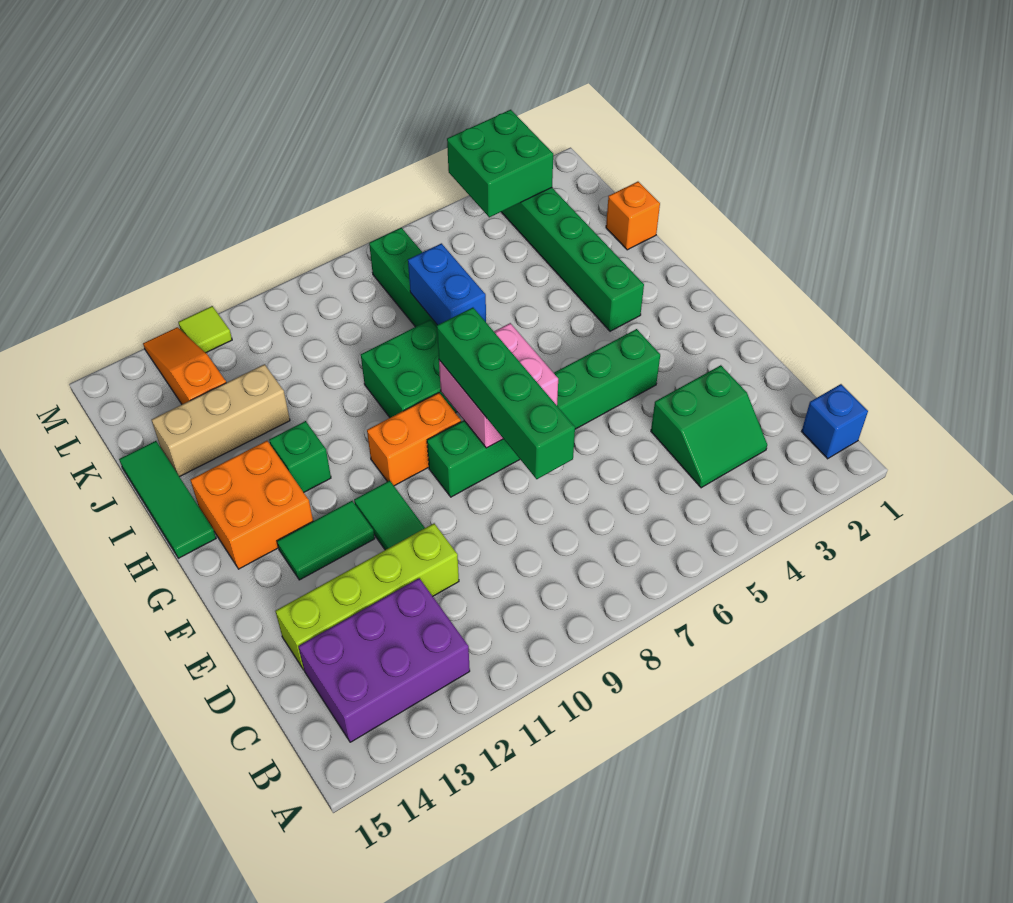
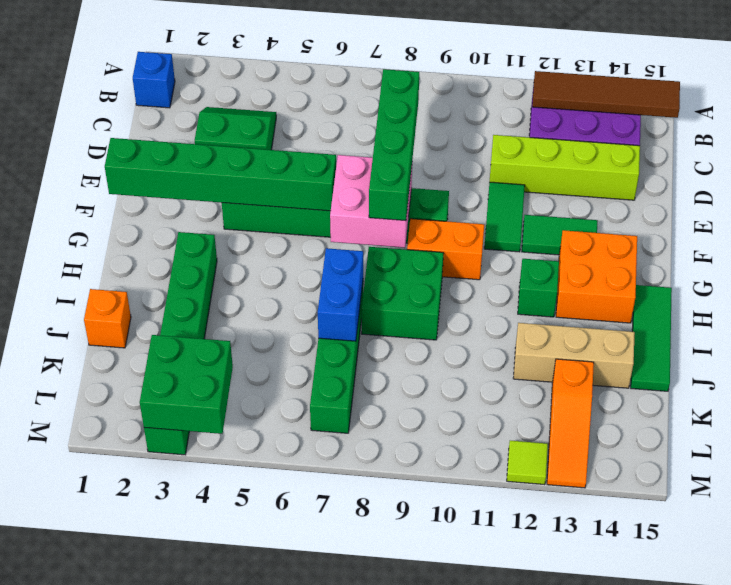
none -> brown tile B12:B15 level 2
none -> green brick F1:F6 level 2

